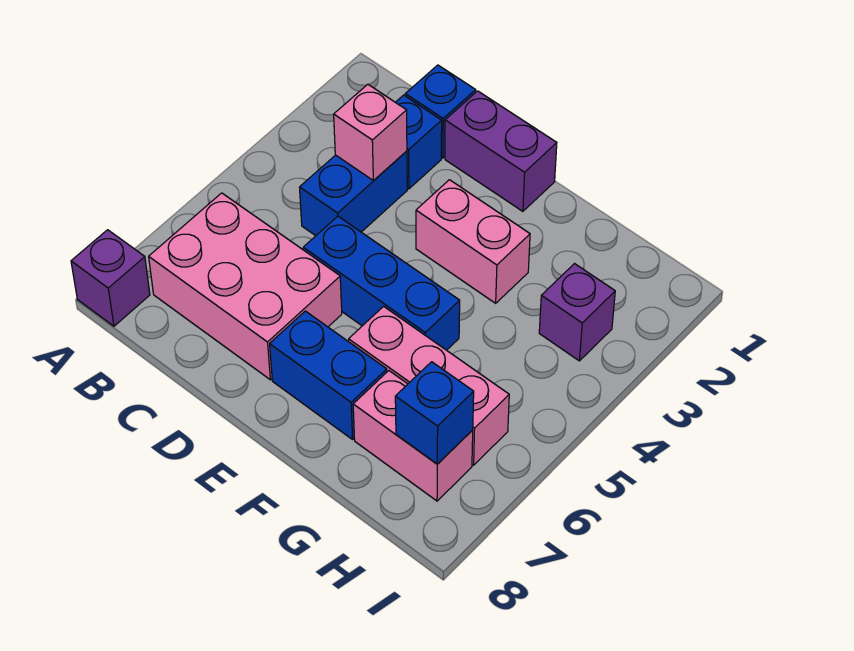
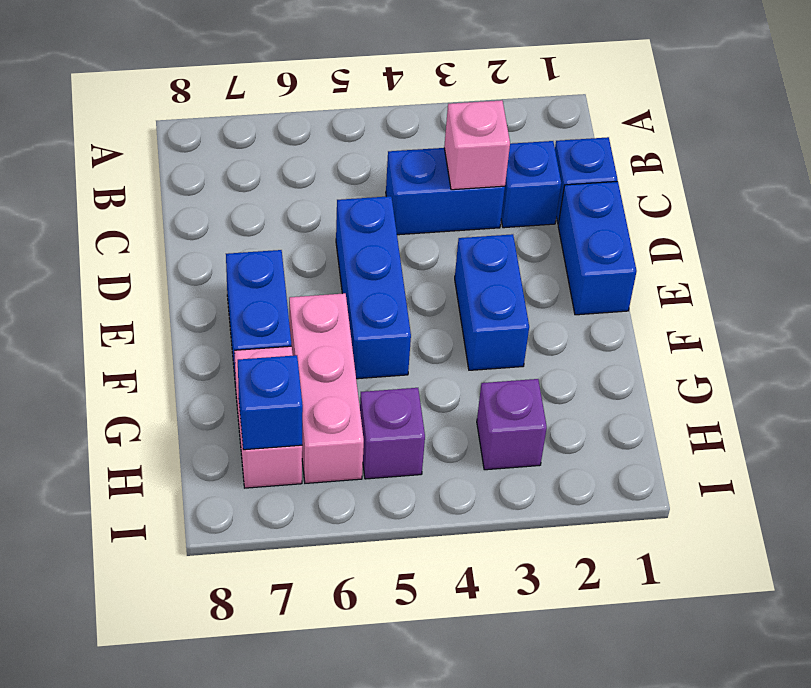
purple brick A8 level 1 -> purple brick H5 level 1
pink brick B6:D7 level 1 -> none
purple brick D1:E1 level 1 -> blue brick D1:E1 level 1
pink brick E3:F3 level 1 -> blue brick E3:F3 level 1

